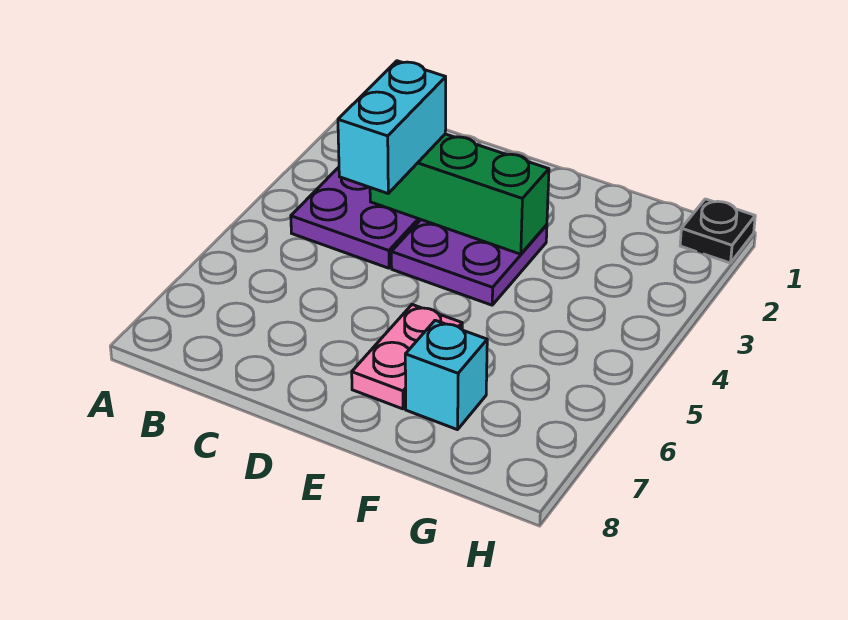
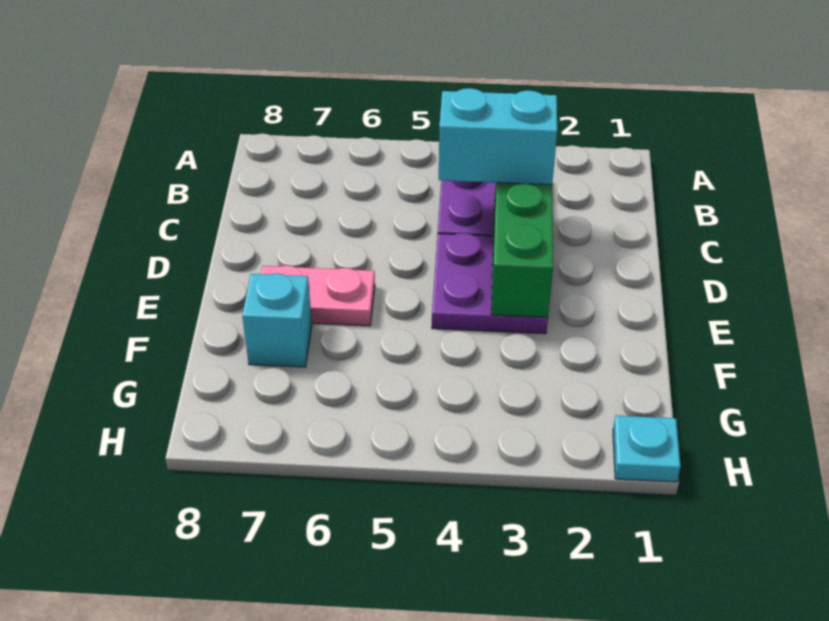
black plate H1 level 1 -> cyan plate H1 level 1

